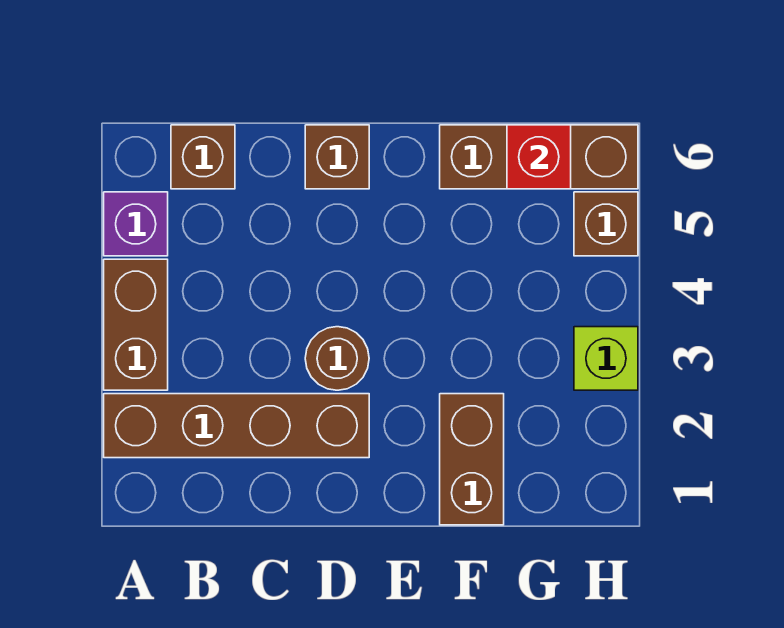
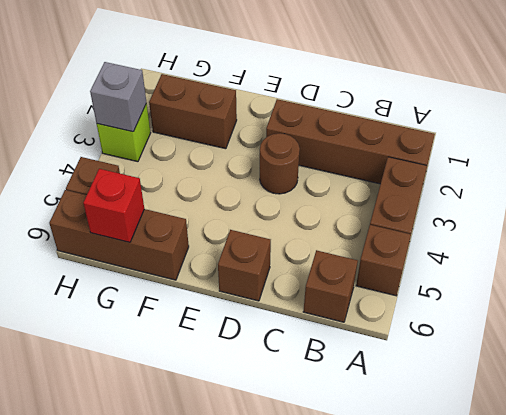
purple brick A5 level 1 -> brown brick A5 level 1
brown brick F1:F2 level 1 -> brown brick F2:G2 level 1
none -> grey brick H3 level 2

